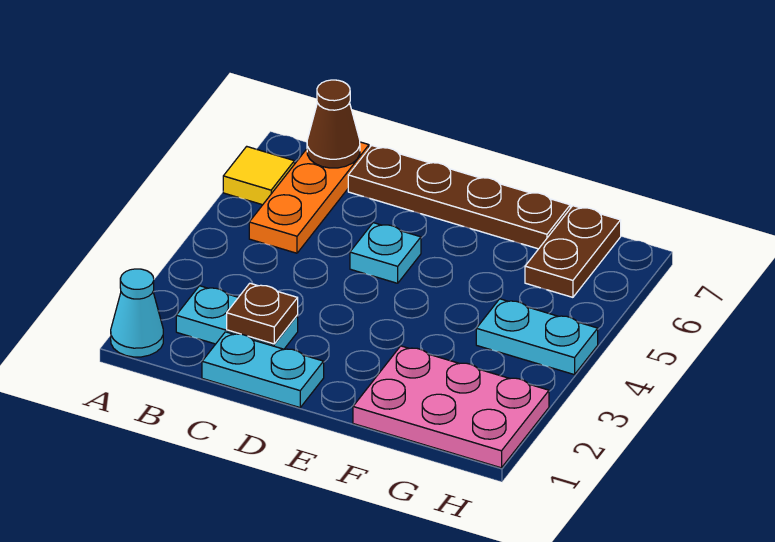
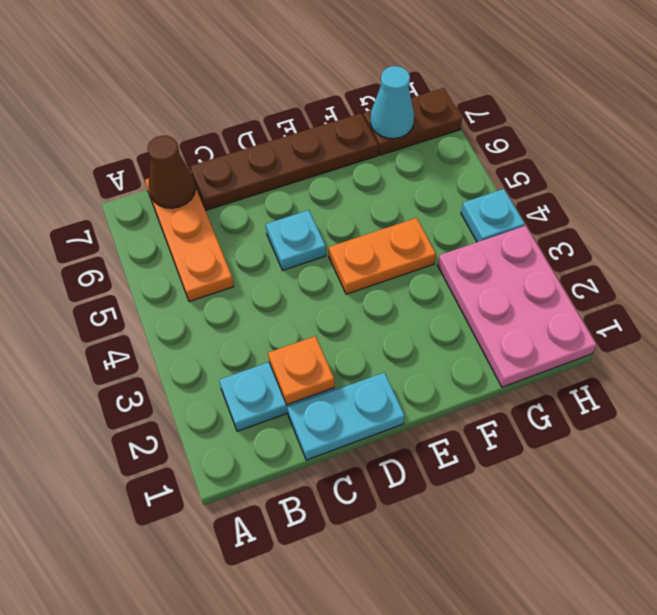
cyan cone A1 level 1 -> cyan cone G7 level 2
yellow tile A6 level 1 -> none
brown plate C2 level 2 -> orange plate C2 level 2
none -> orange plate E4:F4 level 1
pink plate F1:H2 level 1 -> pink plate G1:H3 level 1
cyan plate G4:H4 level 1 -> cyan plate H4 level 1
brown plate G6:G7 level 1 -> brown plate G7:H7 level 1

